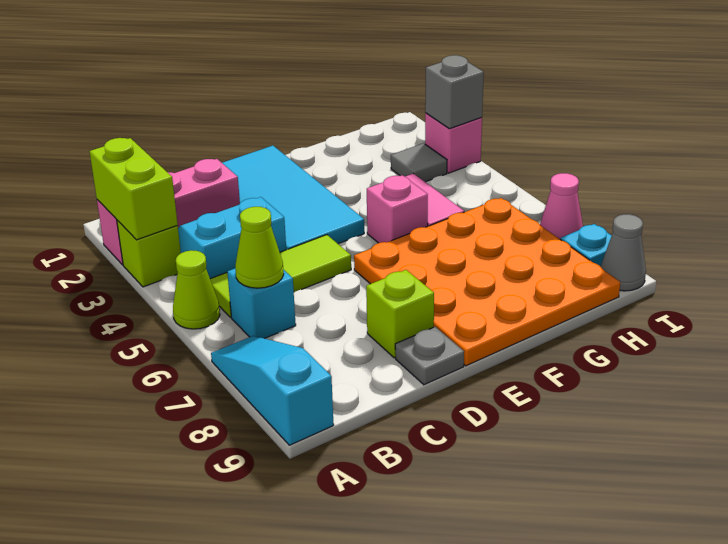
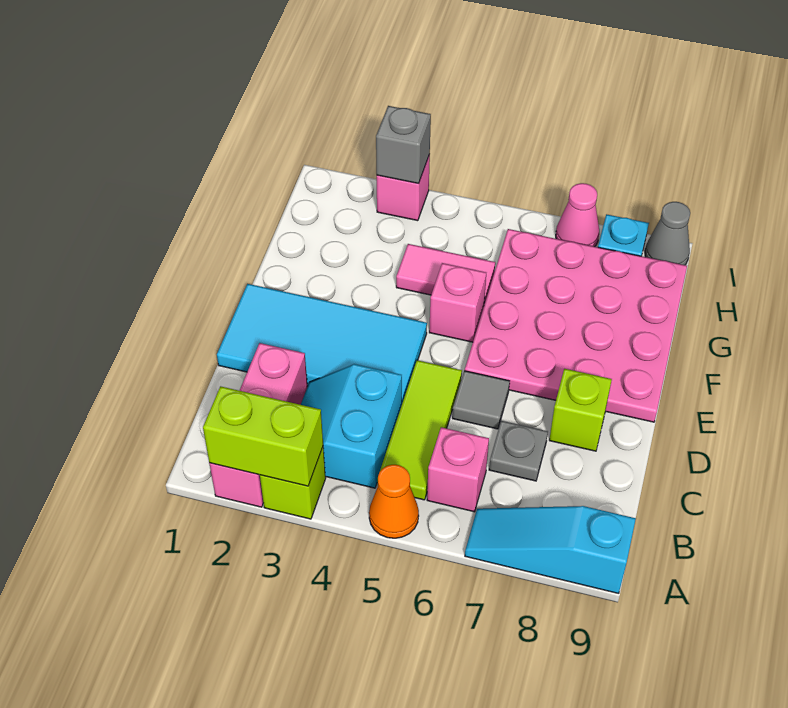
lime cone A5 level 1 -> orange cone A5 level 1
cyan brick B6 level 1 -> pink brick B6 level 1
lime cone B6 level 2 -> none
grey plate D9 level 1 -> grey plate C7 level 1
orange plate E6:H9 level 1 -> pink plate E6:H9 level 1
grey tile H3 level 1 -> grey tile D6 level 1

